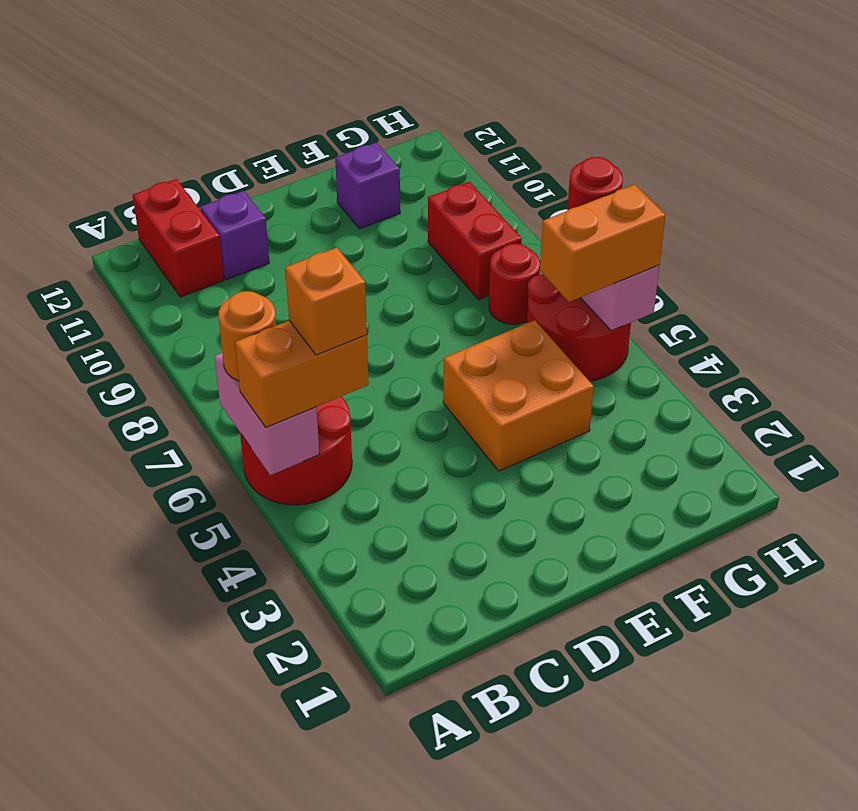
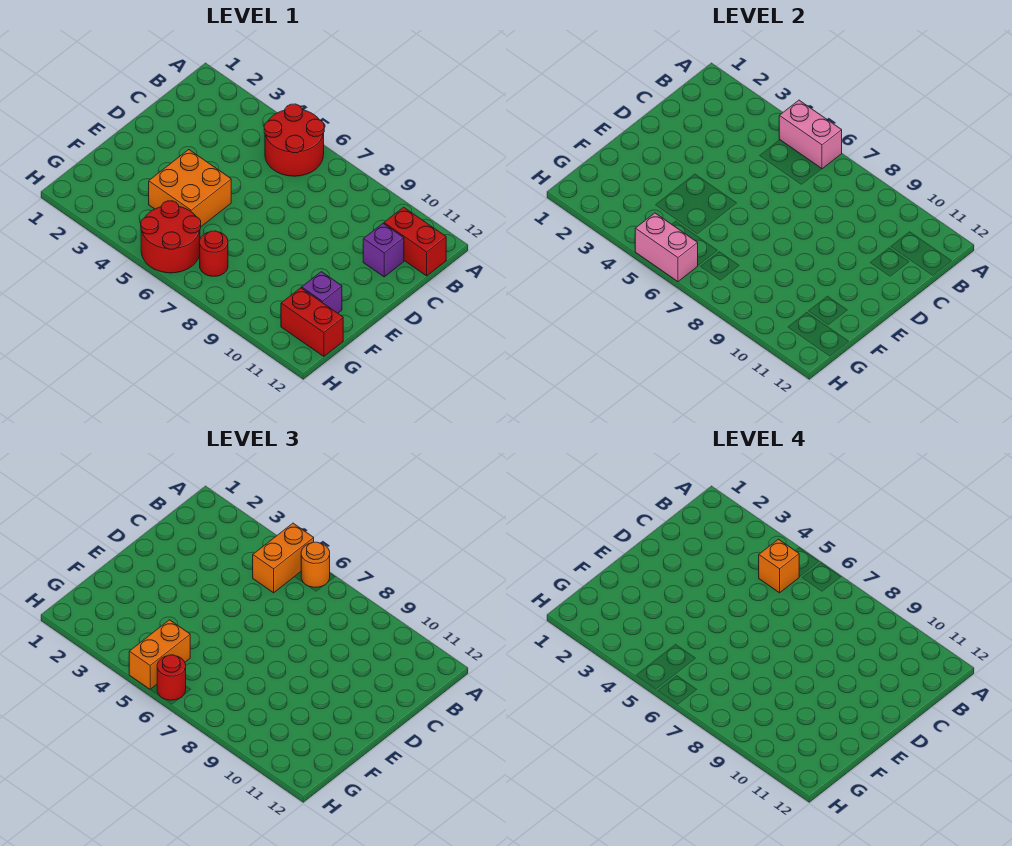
red brick G8:G9 level 1 -> red brick G11:G12 level 1

